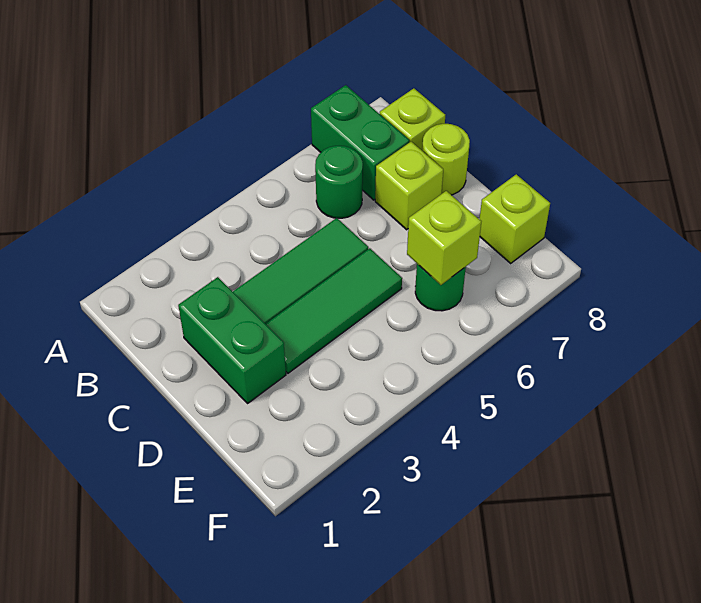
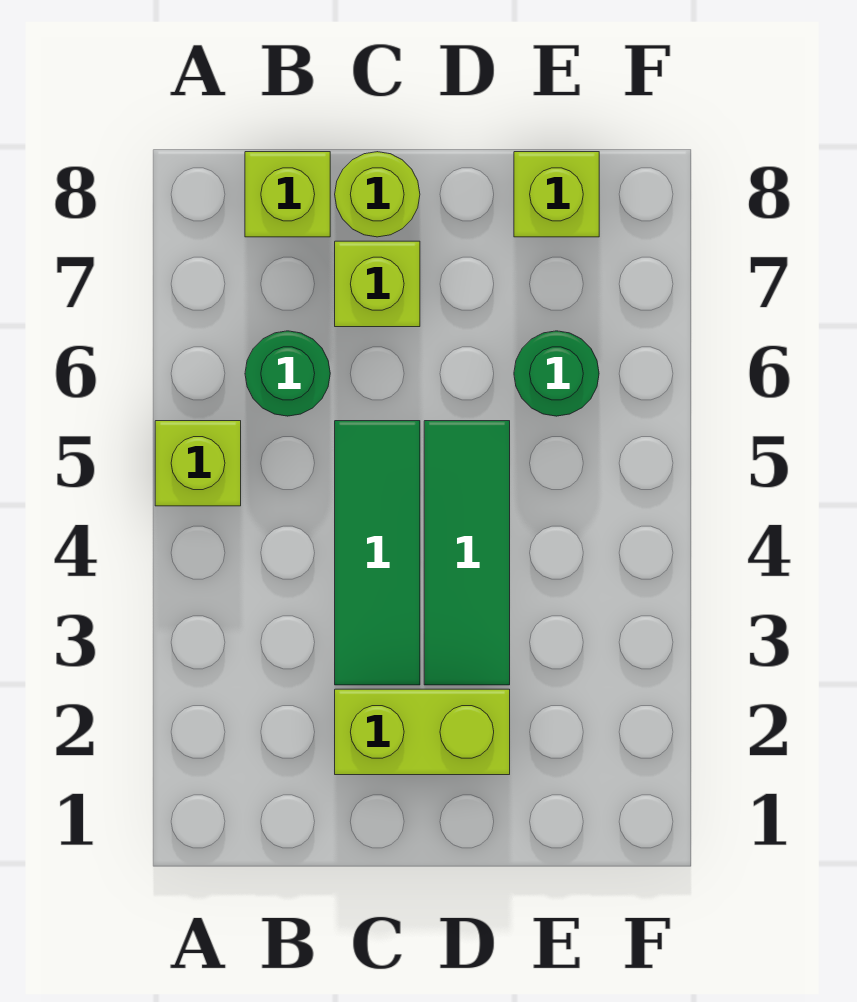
green brick A7:B7 level 1 -> none
green brick C2:D2 level 1 -> lime brick C2:D2 level 1
lime brick E6 level 2 -> lime brick A5 level 1

